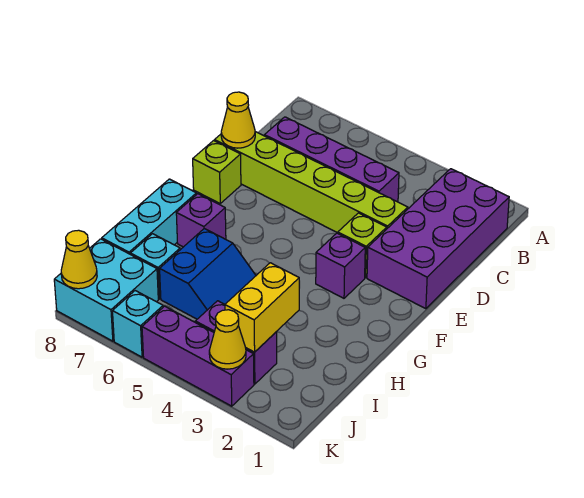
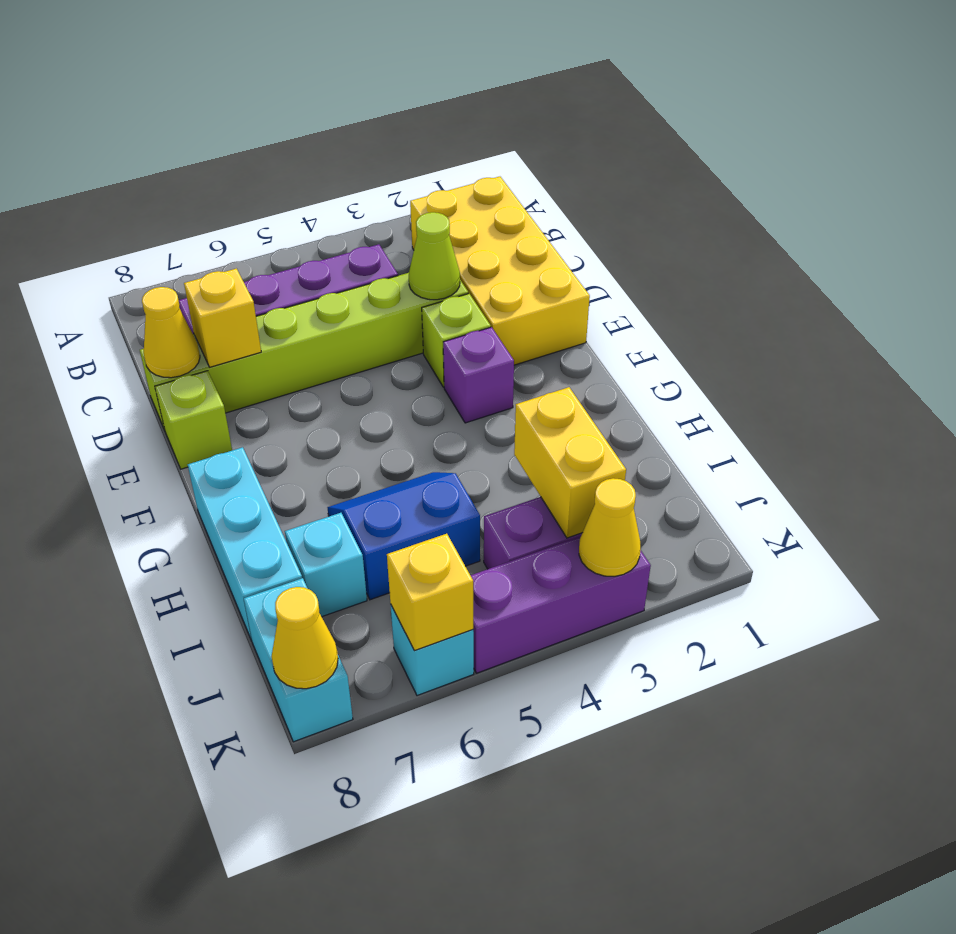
purple brick B1:E2 level 1 -> yellow brick B1:E2 level 1
none -> lime cone D3 level 2
none -> yellow brick D7 level 2
purple brick G7 level 1 -> none
blue slope H5:I6 level 1 top 6 -> blue slope H5:I6 level 1 top I
cyan brick J7:K8 level 1 -> cyan brick J8:K8 level 1
none -> yellow brick K6 level 2

